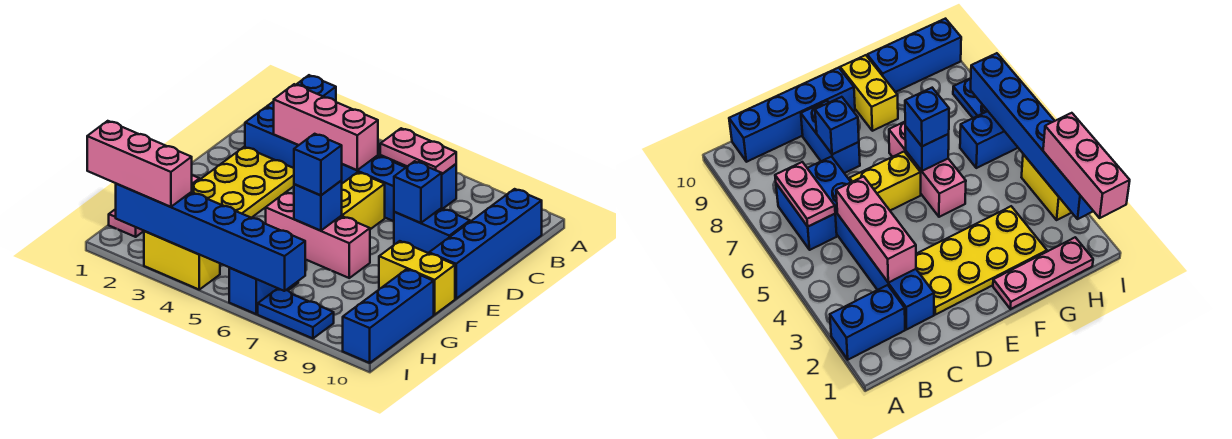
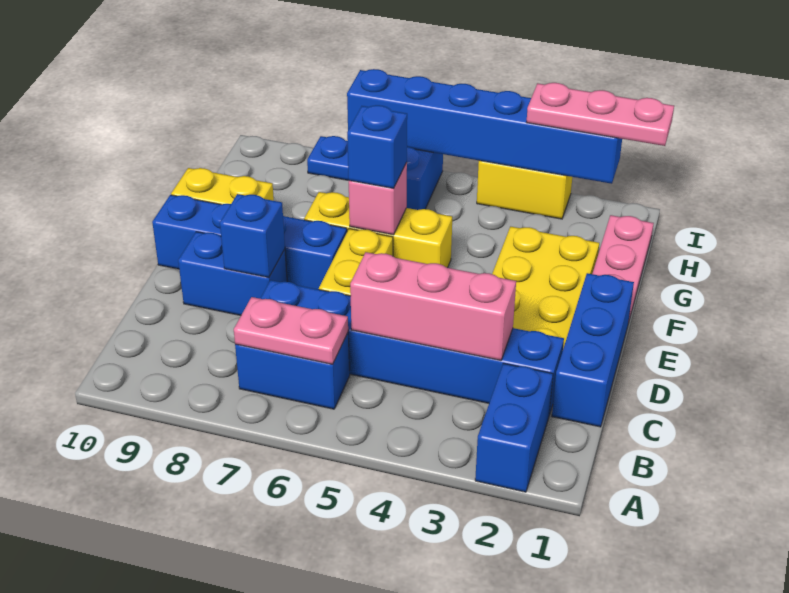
blue brick B10:E10 level 1 -> blue brick E7:E10 level 1
pink brick F5:F7 level 1 -> yellow brick F5:F7 level 1
blue brick F6 level 2 -> pink brick F6 level 2
blue brick G10:I10 level 1 -> blue brick C1:E1 level 1
pink brick I1:I3 level 3 -> pink plate I1:I3 level 3

